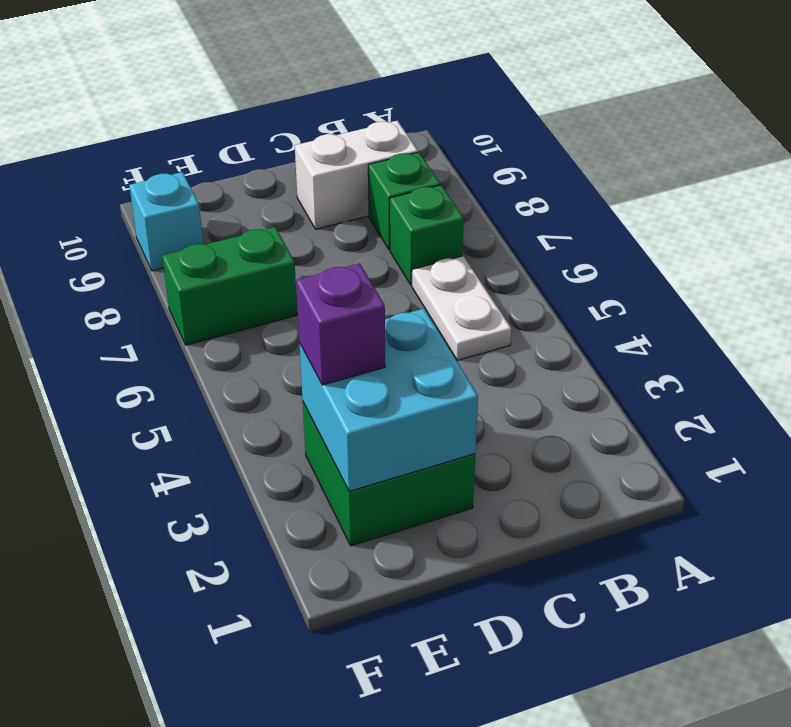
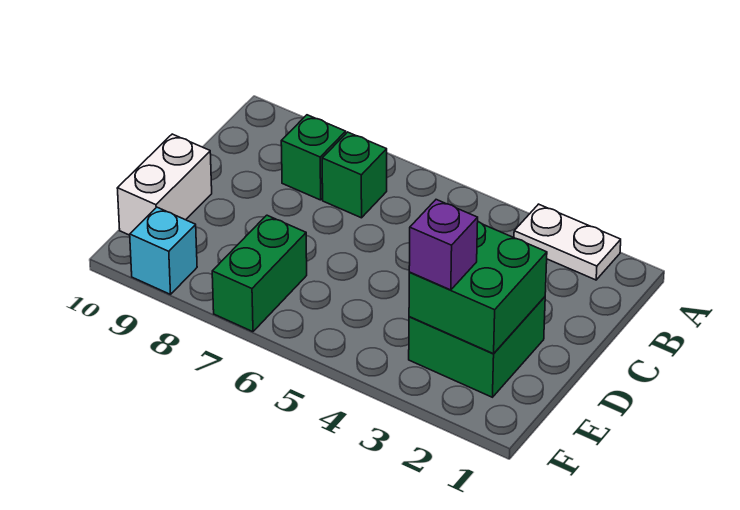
white plate B5:B6 level 1 -> white plate A2:A3 level 1
white brick B9:C9 level 1 -> white brick D10:E10 level 1
cyan brick D2:E3 level 2 -> green brick D2:E3 level 2

